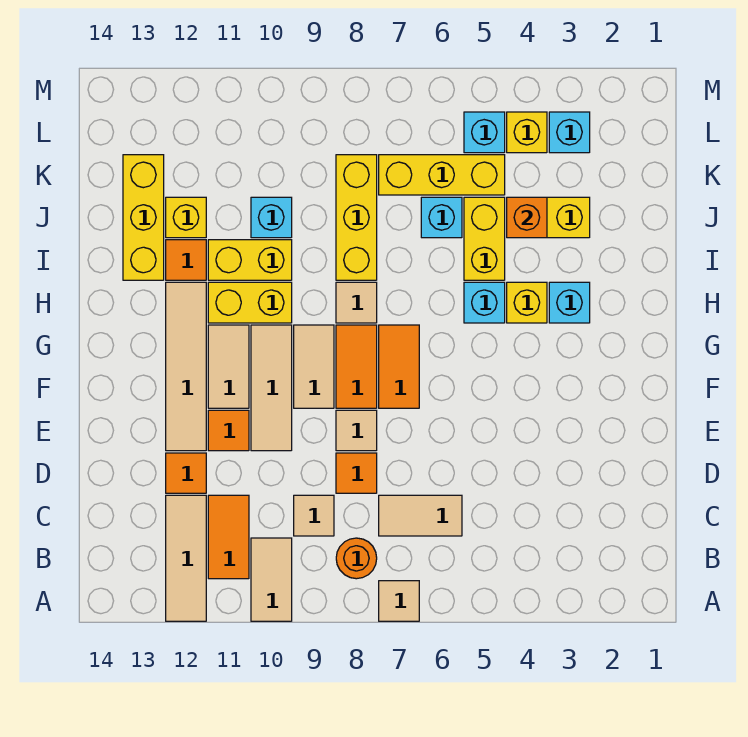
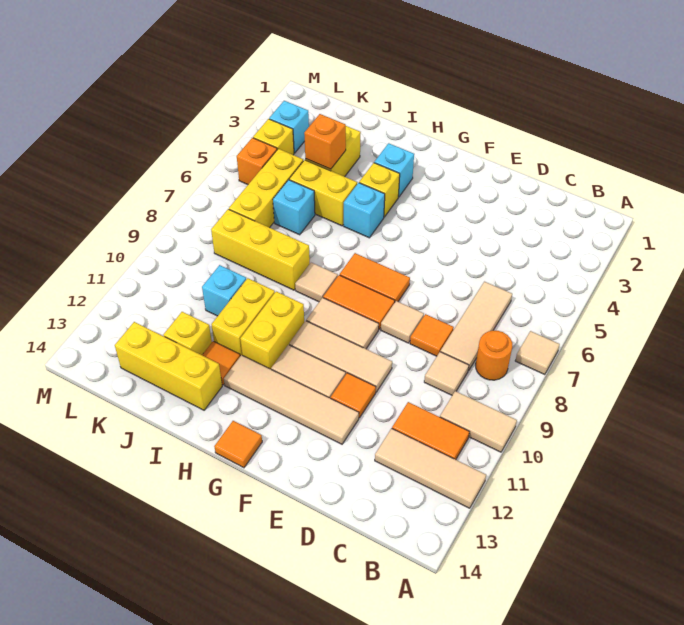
tan tile C6:C7 level 1 -> tan tile C6:C8 level 1
orange tile D12 level 1 -> orange tile G14 level 1
cyan brick L5 level 1 -> orange brick L5 level 1

